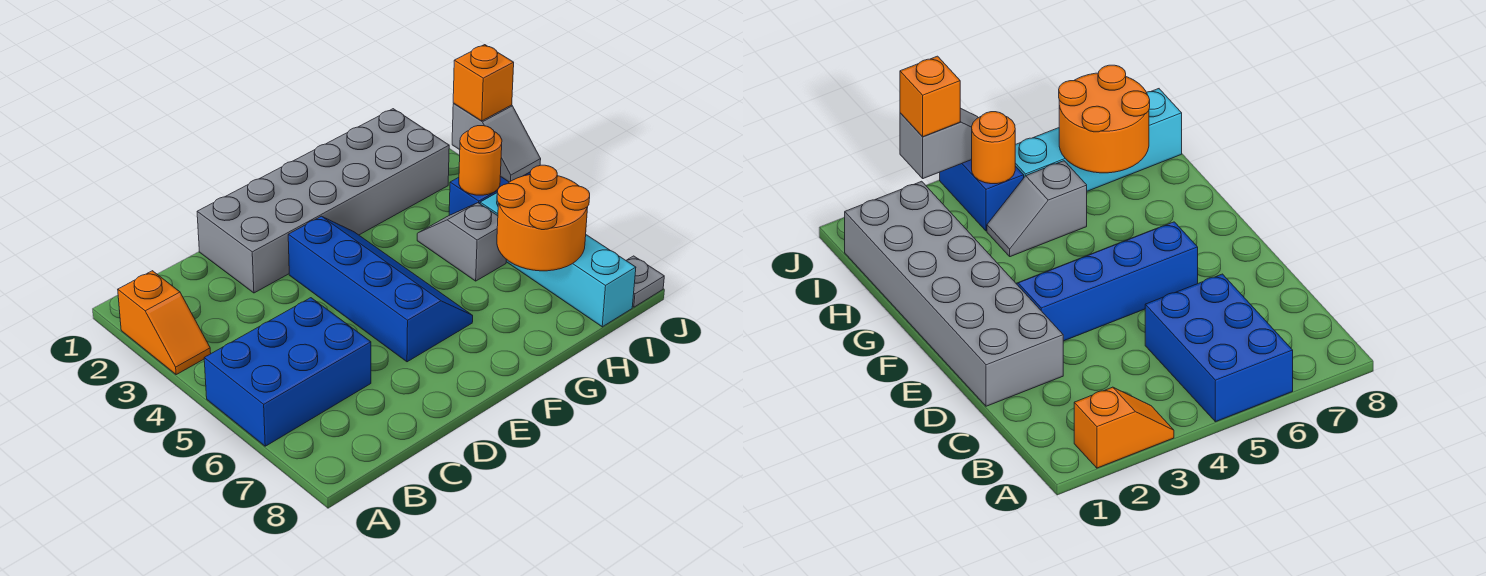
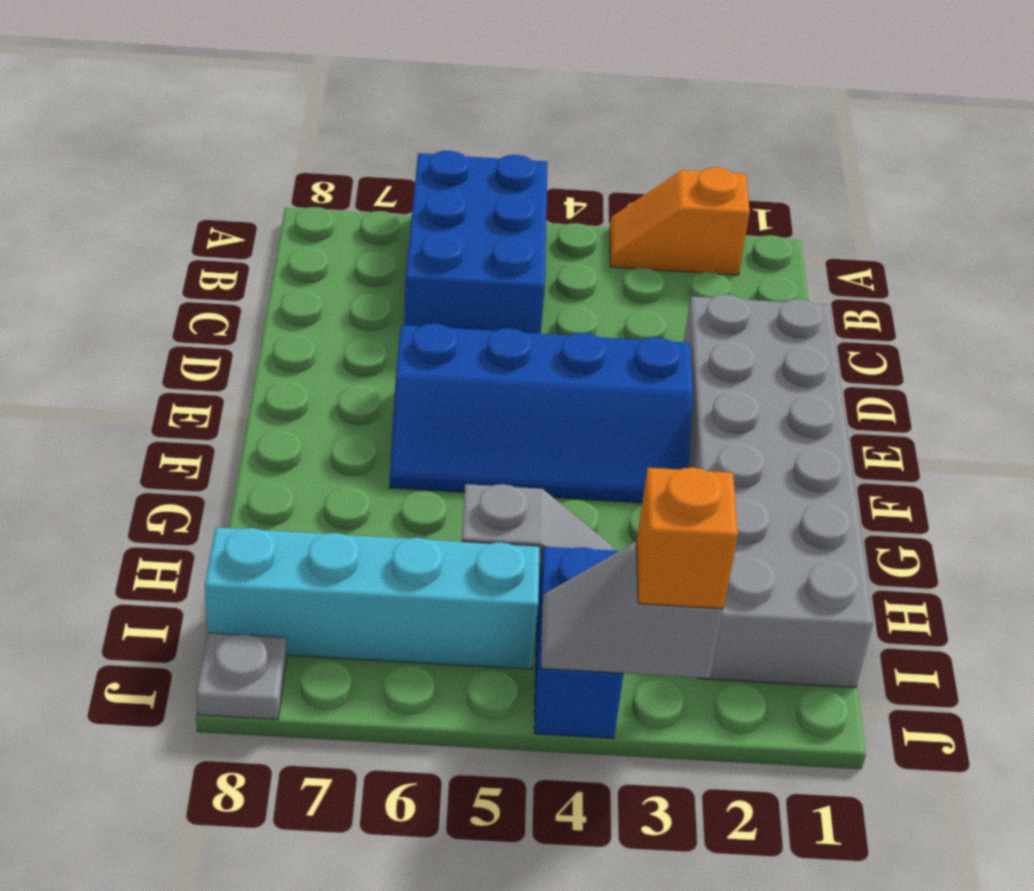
orange round brick H6:I7 level 2 -> none
orange round brick I4 level 2 -> none

